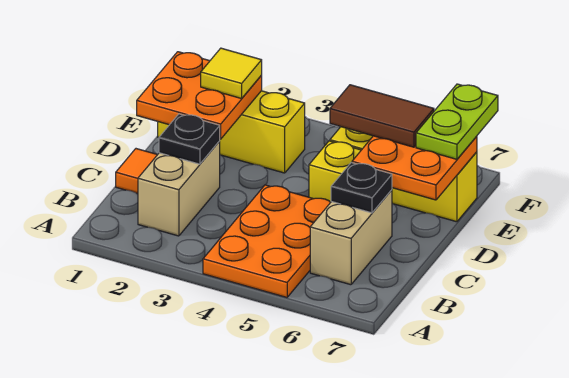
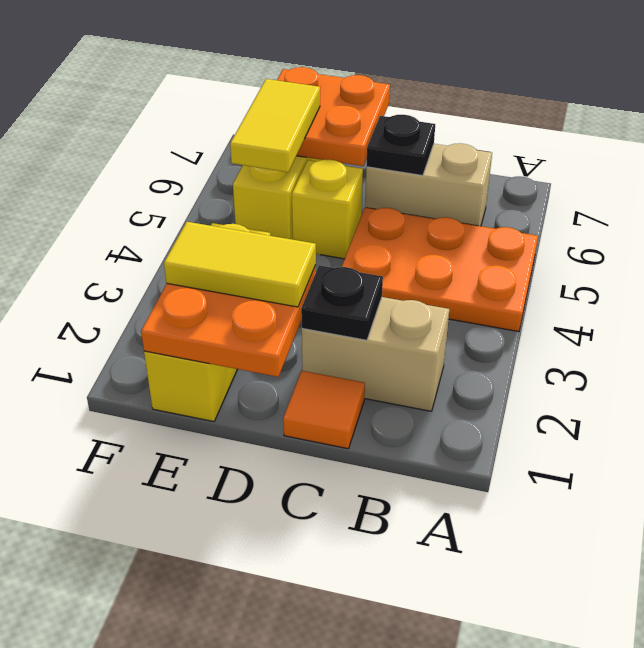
yellow tile E2 level 3 -> yellow tile D2:E2 level 3
brown tile E5:E6 level 3 -> yellow tile E5:E6 level 3
lime plate E7:F7 level 3 -> none

